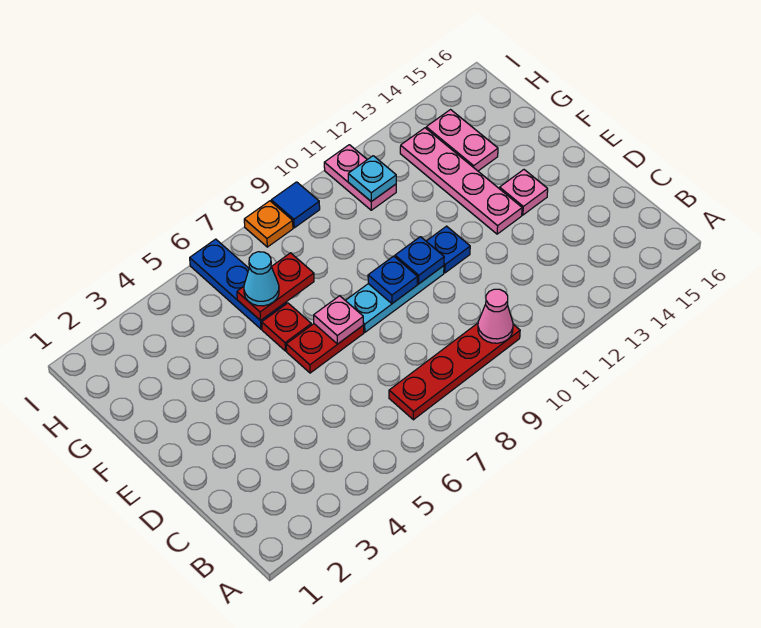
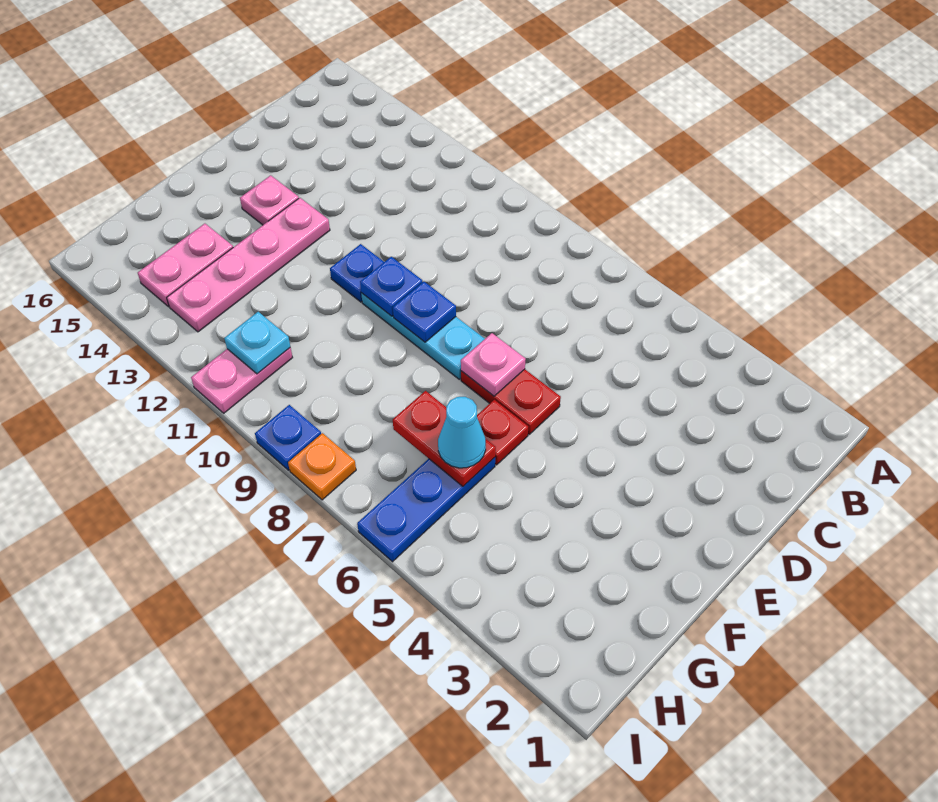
red plate B7:B10 level 1 -> none
pink cone B10 level 2 -> none
blue tile I9 level 1 -> blue plate I9 level 1

